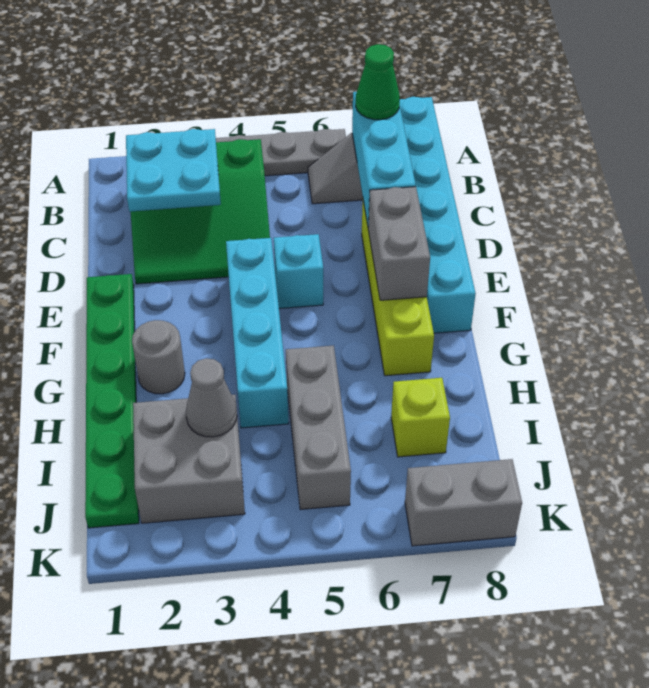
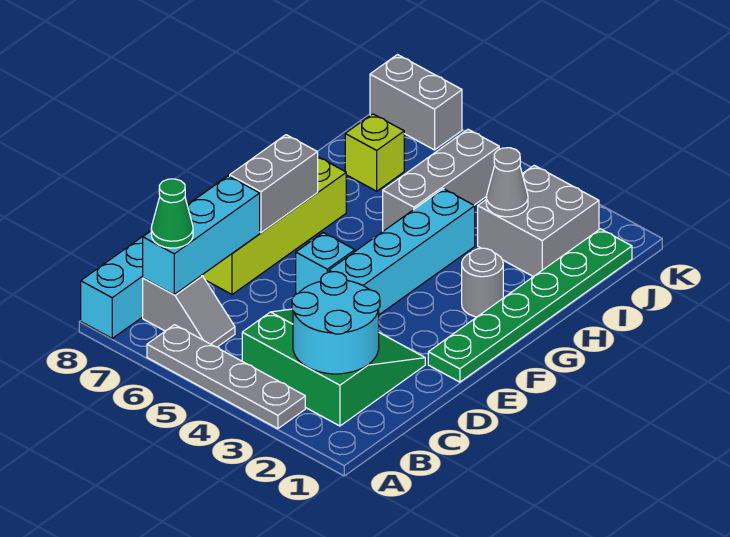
cyan plate B2:C3 level 2 -> cyan round brick B2:C3 level 2

